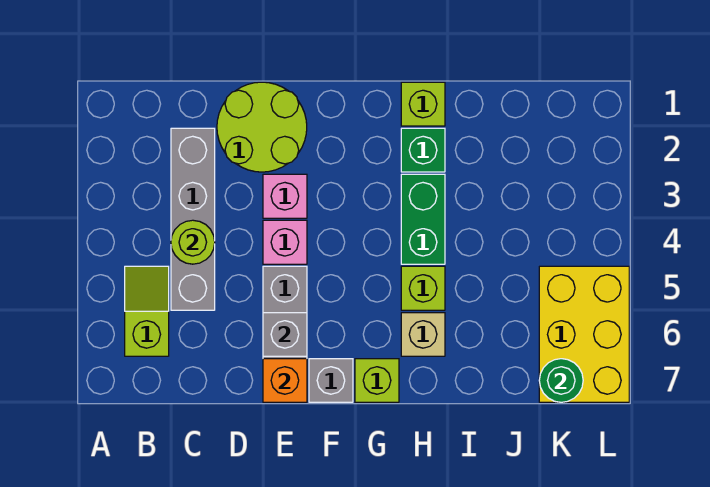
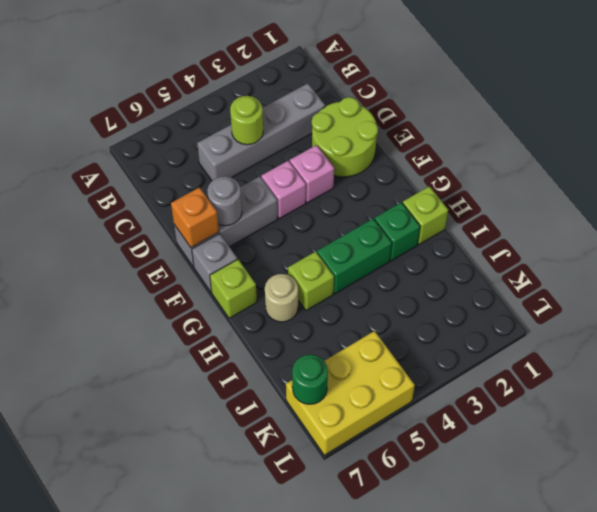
lime slope B5:B6 level 1 top 6 -> none
grey brick E6 level 2 -> grey round brick E6 level 2
tan brick H6 level 1 -> tan round brick H6 level 1

